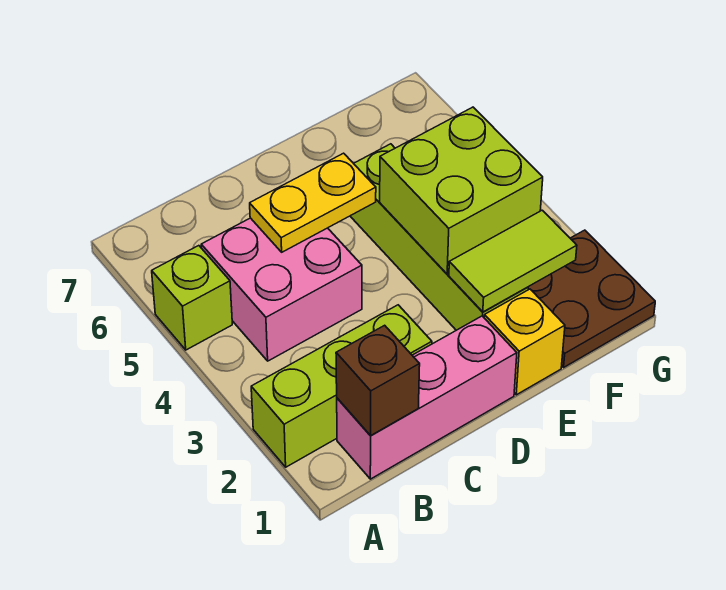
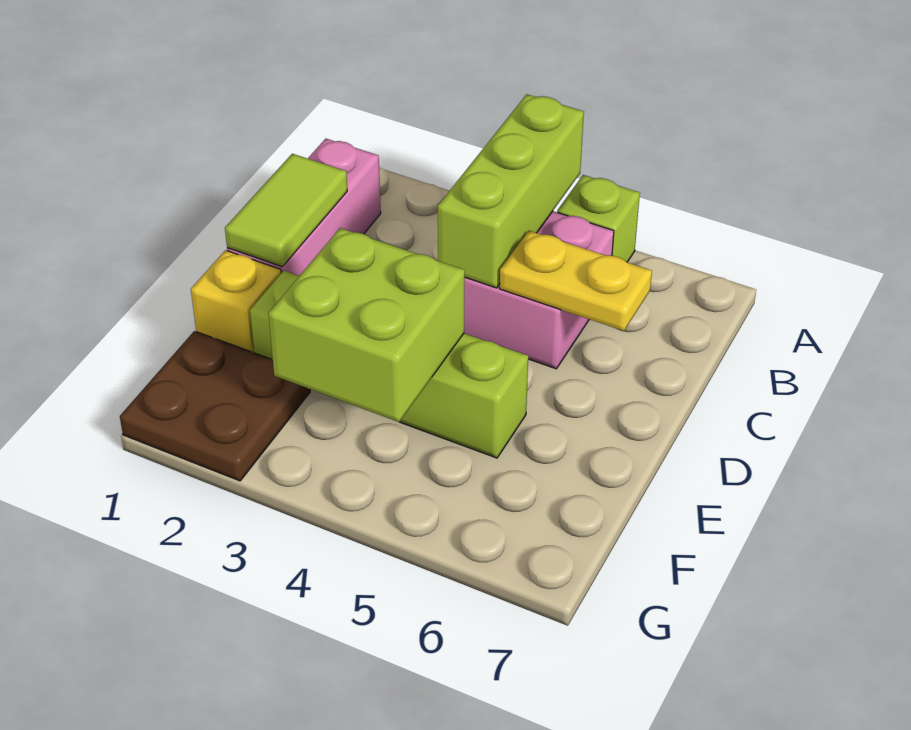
lime brick A2:C2 level 1 -> lime brick A4:C4 level 2
brown brick B1 level 2 -> none
yellow plate C5:D5 level 2 -> yellow plate C5:C6 level 2
lime tile E2:F2 level 2 -> lime tile C1:D1 level 2

